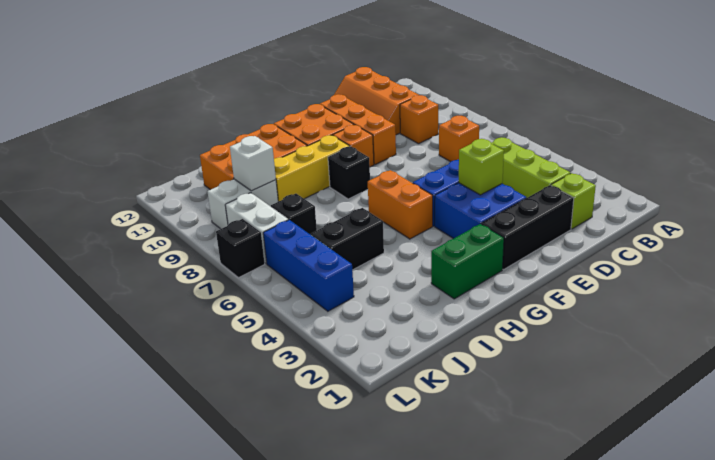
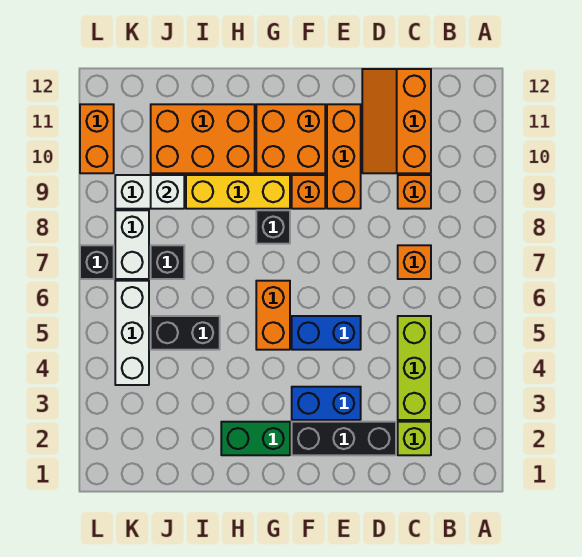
blue brick E3:F4 level 1 -> blue brick E3:F3 level 1
lime brick E4 level 2 -> none
blue brick K4:K6 level 1 -> white brick K4:K6 level 1
none -> orange brick L10:L11 level 1

